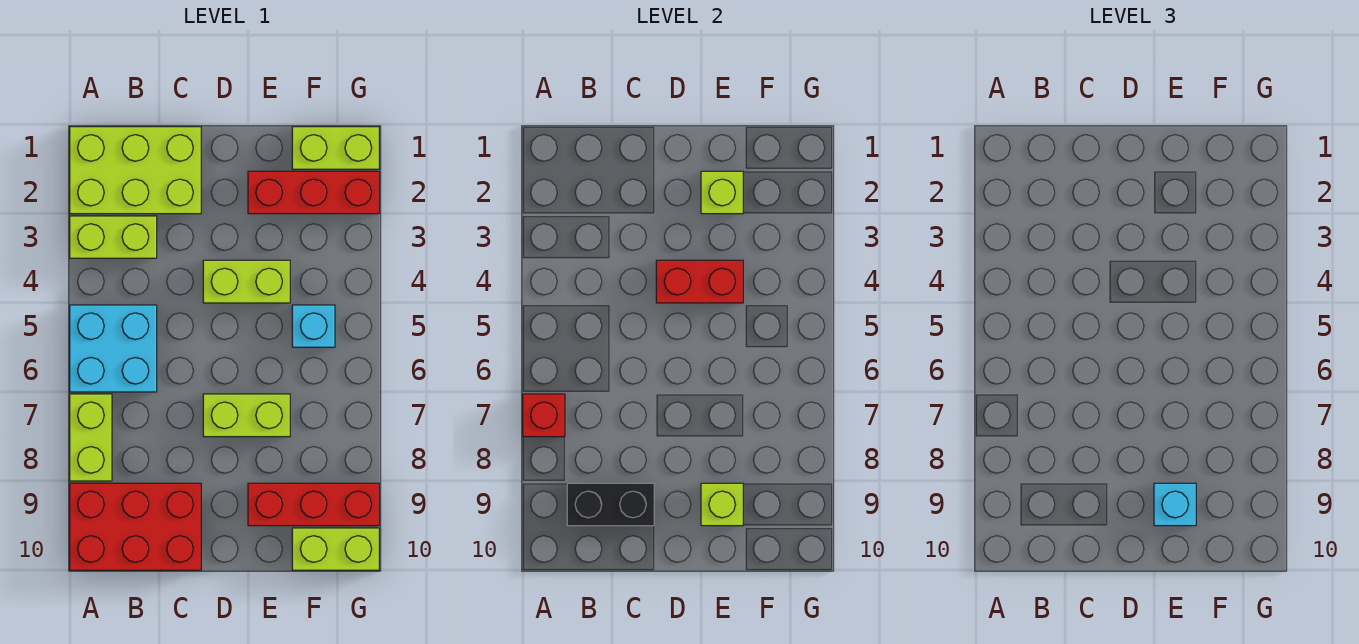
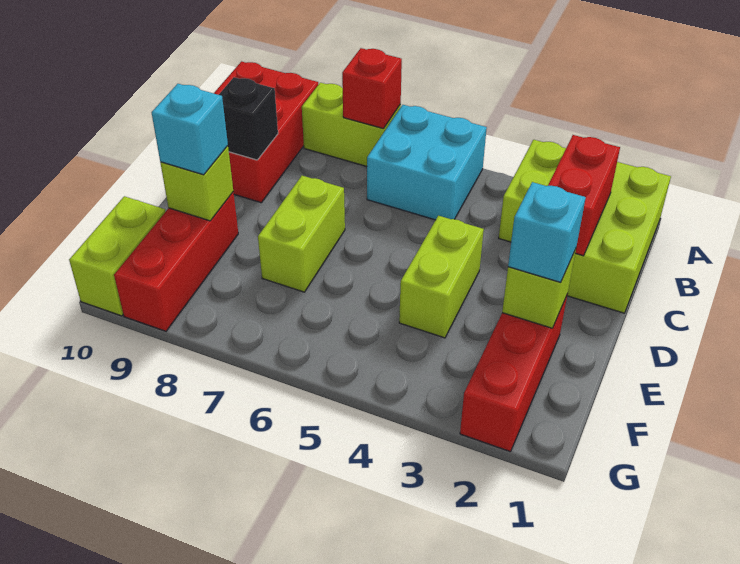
black brick B9:C9 level 2 -> black brick C9 level 2
red brick D4:E4 level 2 -> red brick B2:C2 level 2
lime brick F1:G1 level 1 -> none
cyan brick F5 level 1 -> cyan brick E2 level 3

